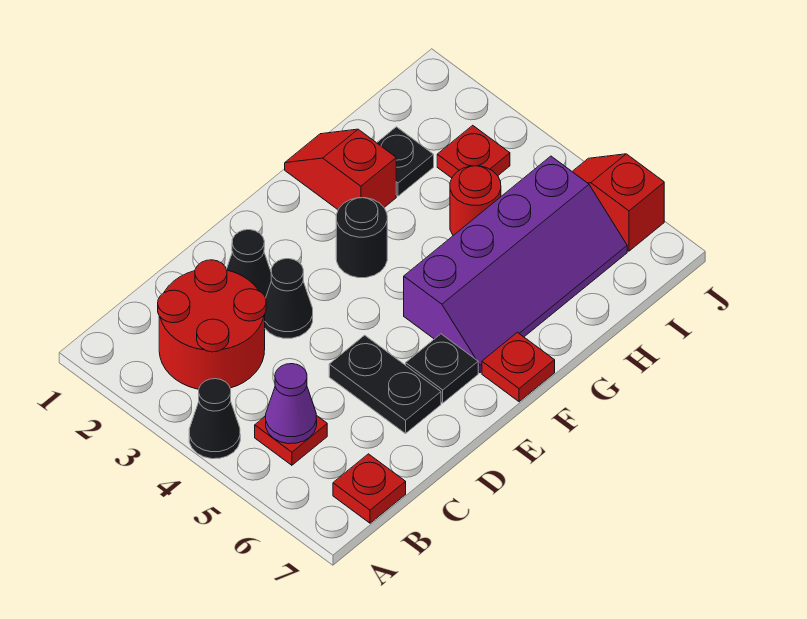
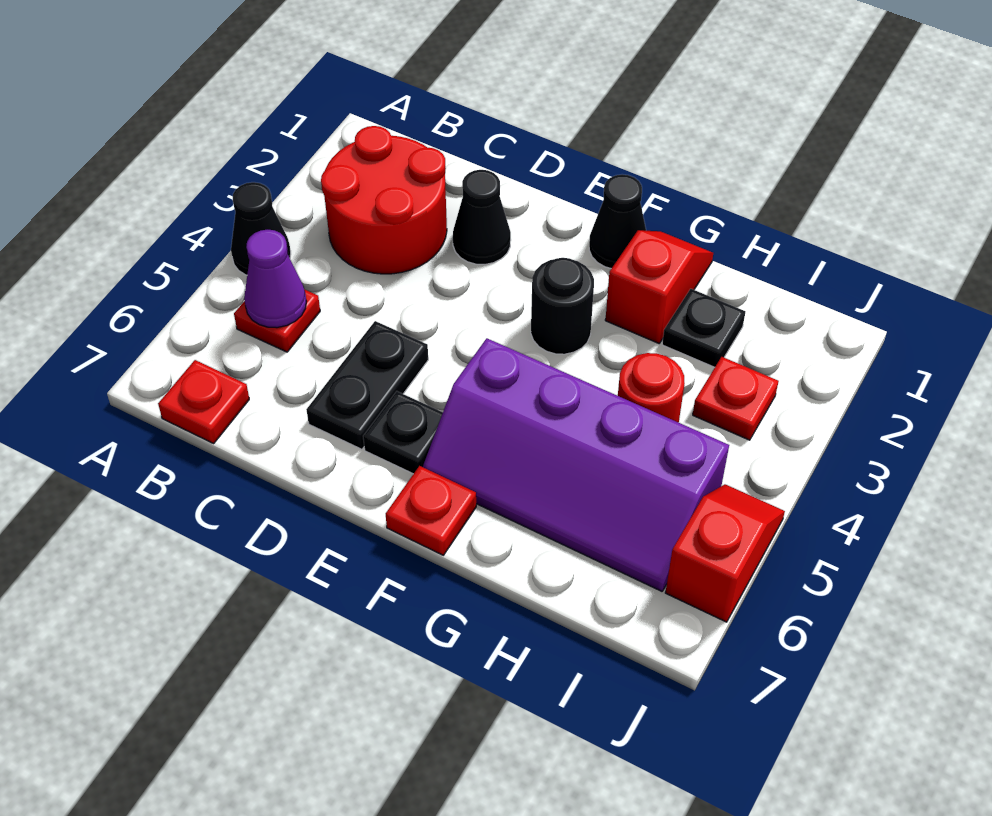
black cone D3 level 1 -> black cone F1 level 1

